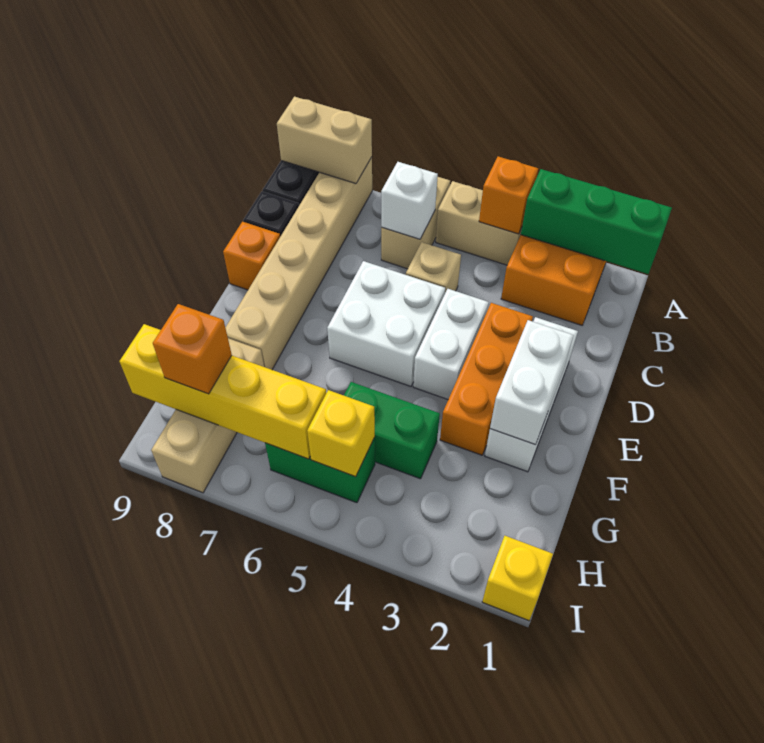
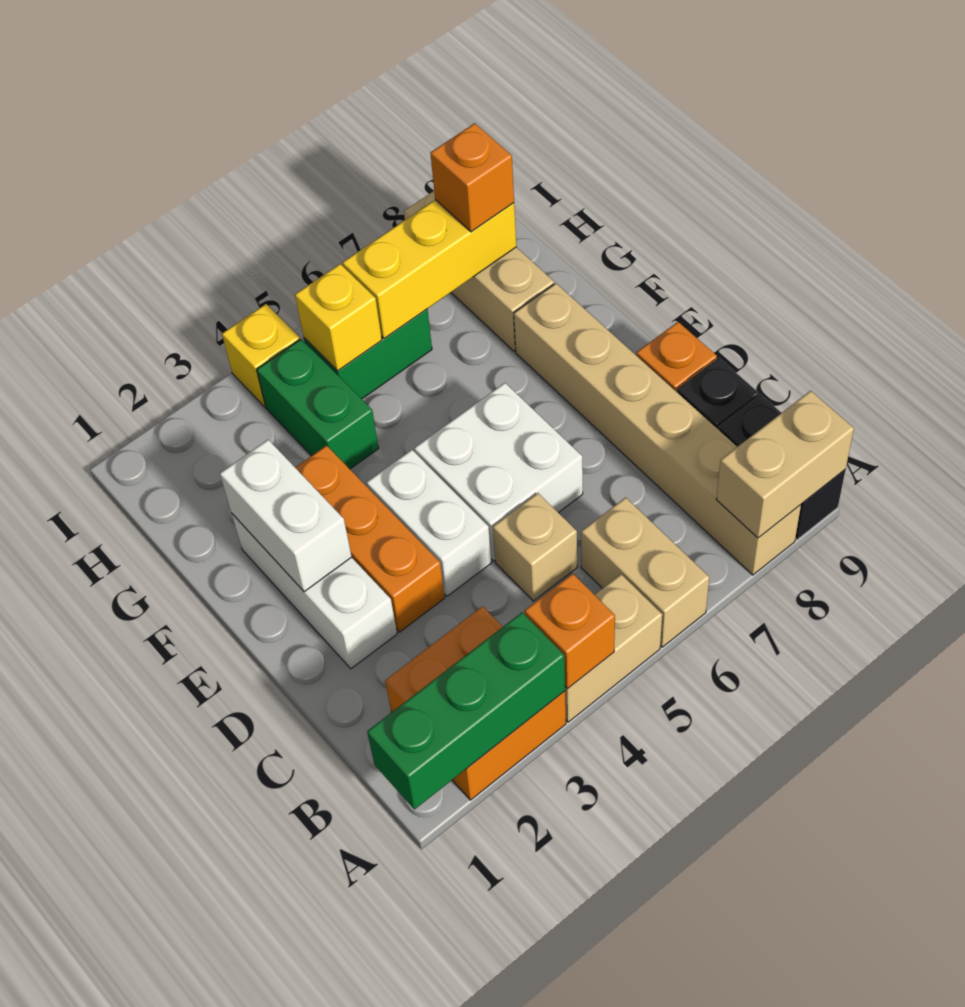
white brick B6 level 2 -> none
green brick G4:G5 level 1 -> green brick G4:H4 level 1
yellow brick H6:H9 level 2 -> yellow brick H6:H8 level 2
yellow brick I1 level 1 -> yellow brick I4 level 1

